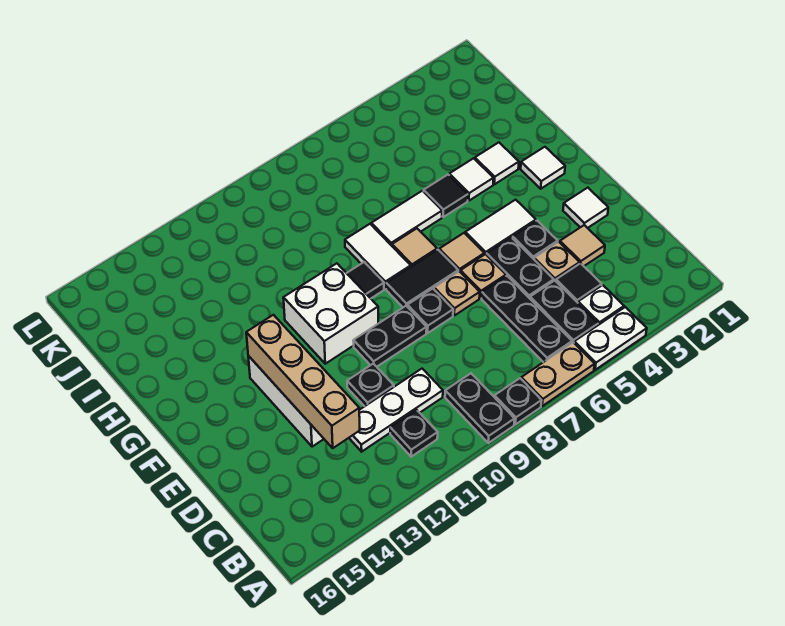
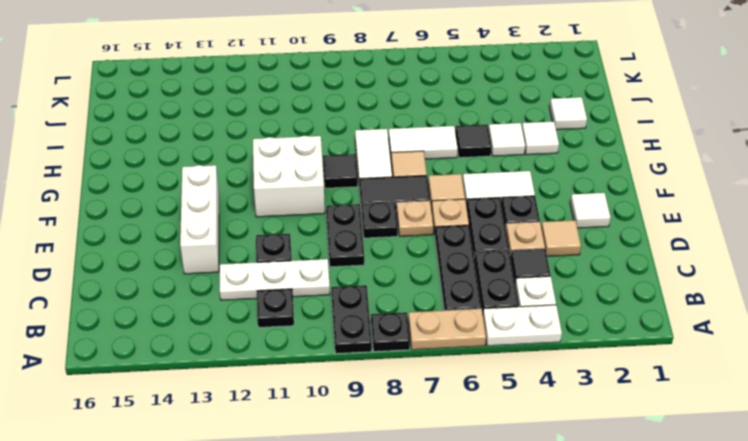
tan brick C13:F13 level 2 -> none
black plate E9:E10 level 1 -> black plate D9:E9 level 1
white tile G2 level 1 -> white tile I2 level 1

